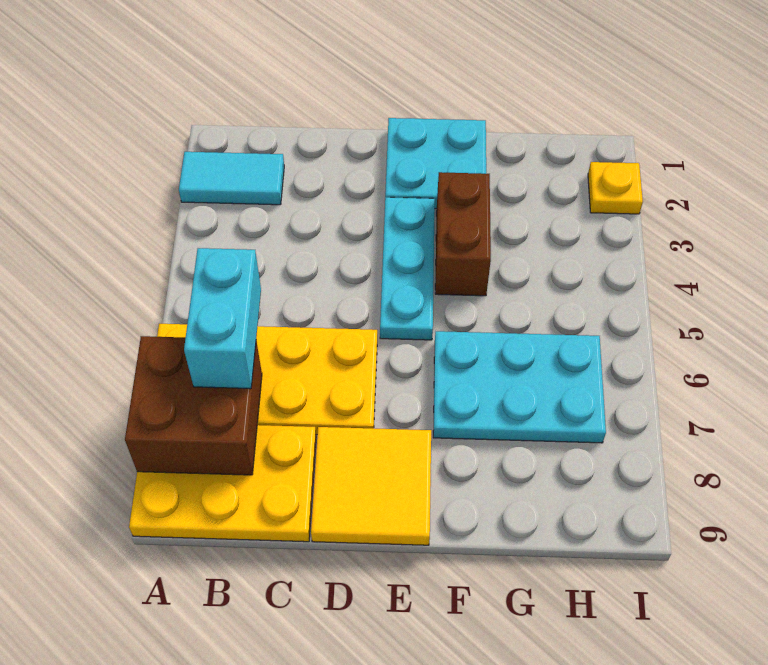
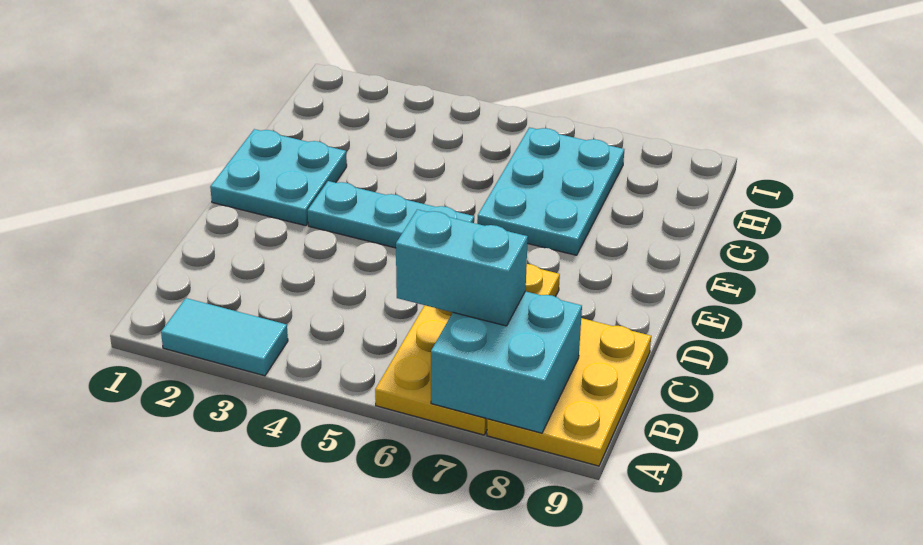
cyan tile A2:B2 level 1 -> cyan tile A2:A3 level 1
brown brick A7:B8 level 2 -> cyan brick A7:B8 level 2
yellow tile D8:E9 level 1 -> none
brown brick F3:F4 level 1 -> none
yellow plate I2 level 1 -> none

